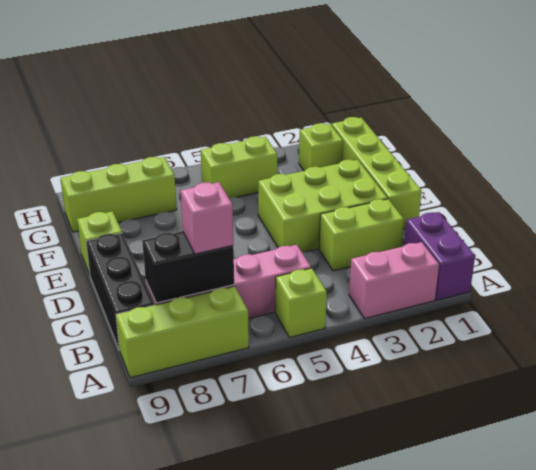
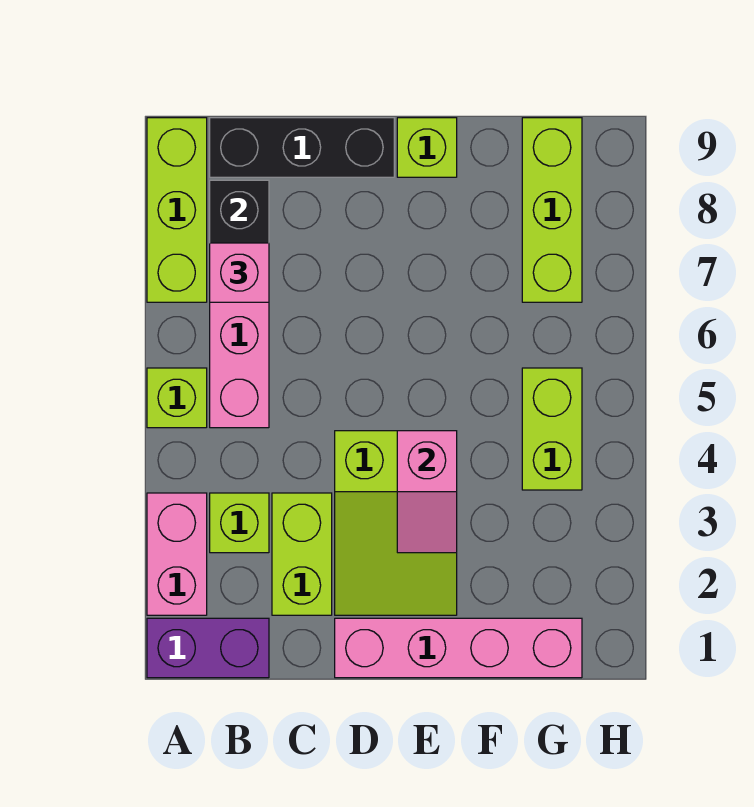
lime brick D1:G1 level 1 -> pink brick D1:G1 level 1
lime brick D2:E4 level 1 -> lime slope D2:E4 level 1 top 4
none -> pink slope E3:E4 level 2 top 4
lime brick G2 level 1 -> lime brick B3 level 1

